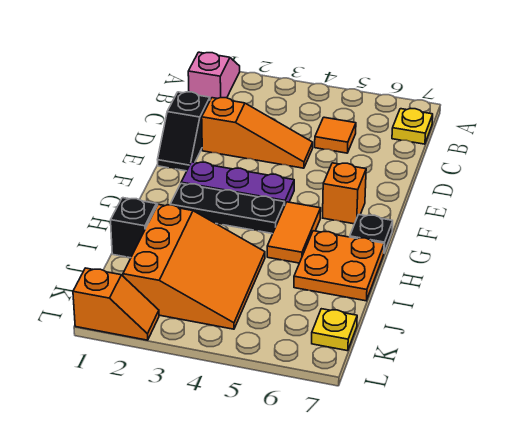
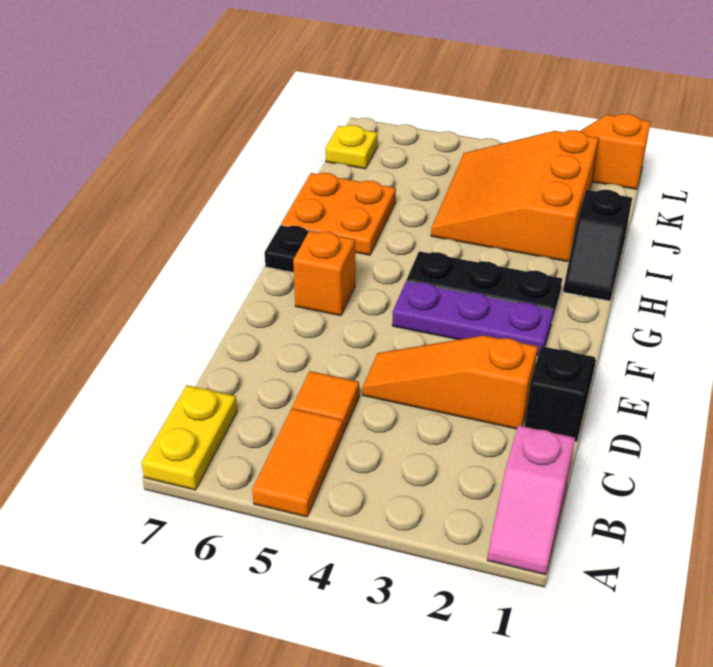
yellow plate B7 level 1 -> yellow plate A7:B7 level 1
orange tile G5:H5 level 1 -> orange tile A5:B5 level 1

